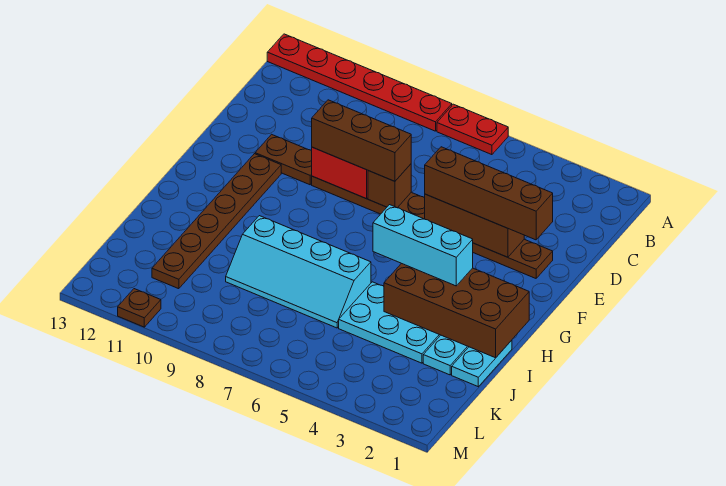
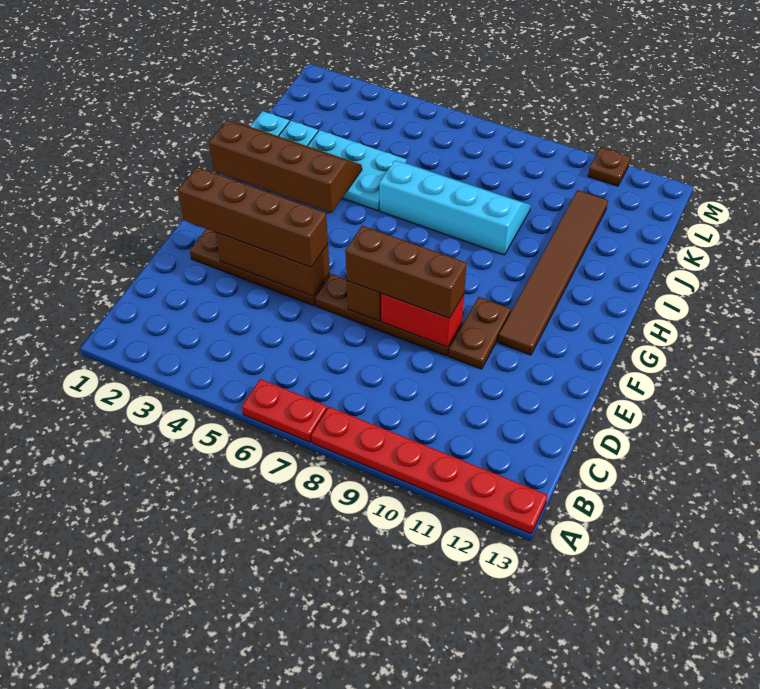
brown plate E10:E11 level 1 -> brown plate E10:F10 level 1
brown plate F11:K11 level 1 -> brown tile F11:K11 level 1
brown brick H1:I4 level 2 -> brown slope H1:I4 level 2 top H
cyan brick H3:H5 level 3 -> none

